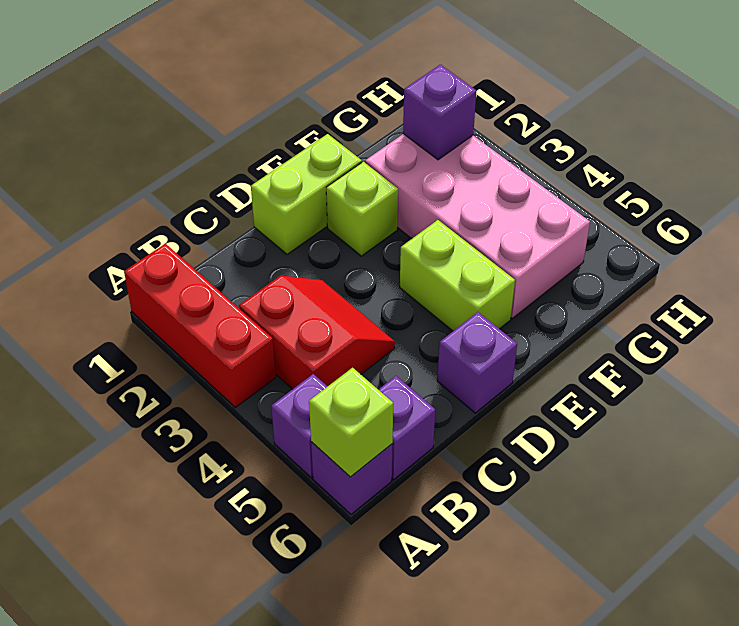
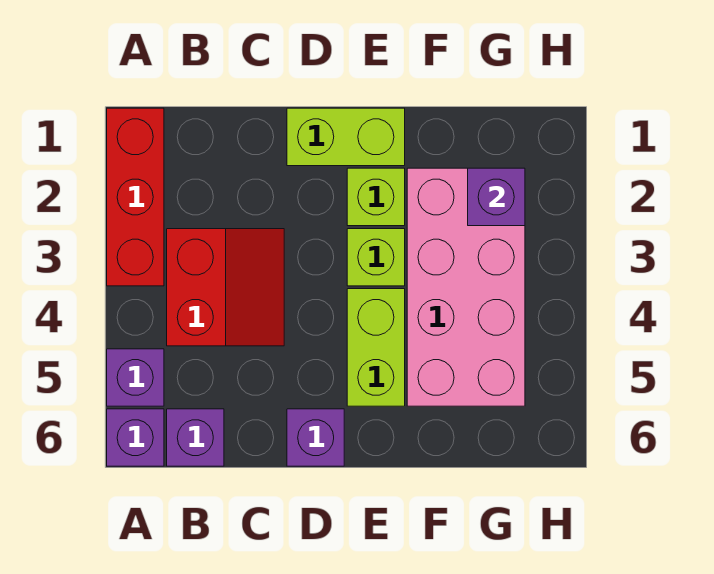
lime brick A6 level 2 -> lime brick E3 level 1

